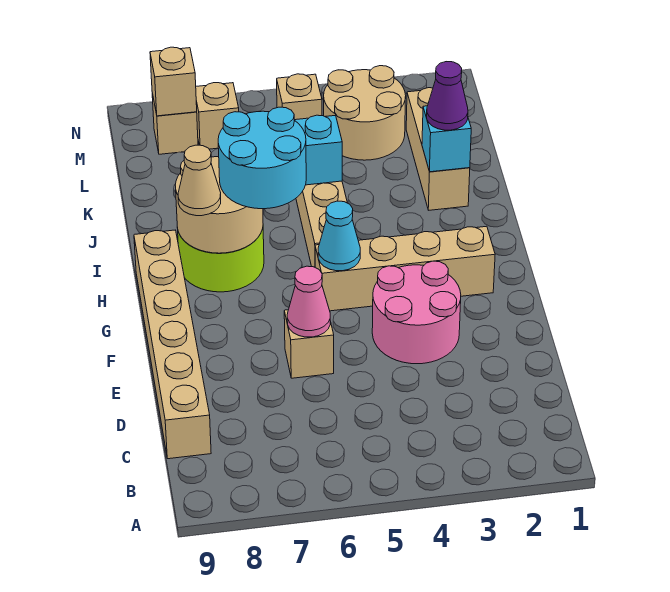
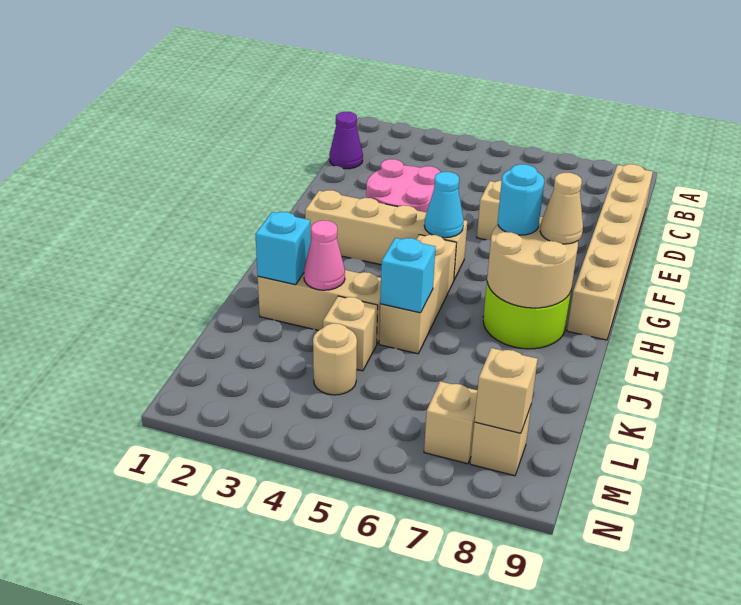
pink cone E6 level 2 -> pink cone J3 level 2
cyan round brick H6:I7 level 3 -> cyan round brick H7 level 3
tan brick J2:L2 level 1 -> tan brick J2:J4 level 1
purple cone J2 level 3 -> purple cone C1 level 1
tan round brick L3:M4 level 1 -> tan round brick L4 level 1
tan brick M5 level 1 -> tan brick K4 level 1

